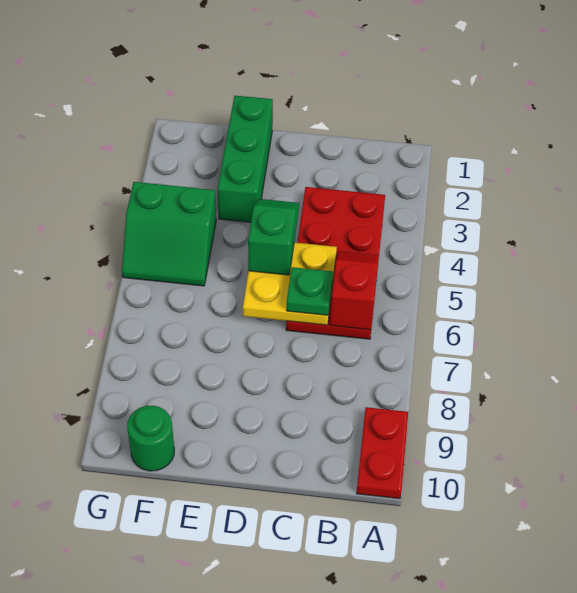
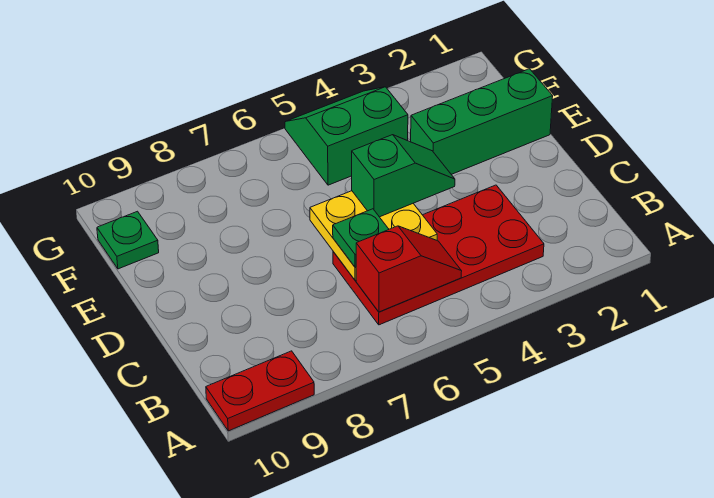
green slope F4:G5 level 1 top 4 -> green slope F4:G5 level 1 top F
green round brick F10 level 1 -> green plate F10 level 1

